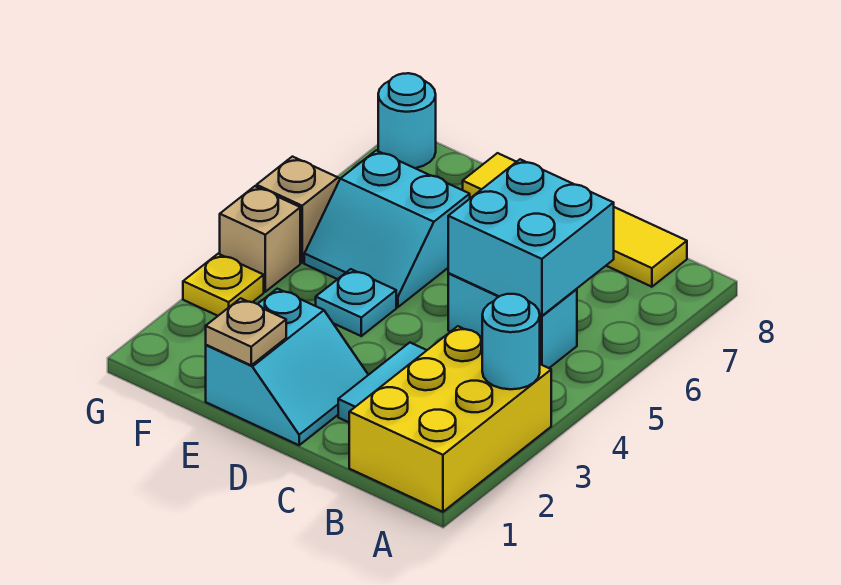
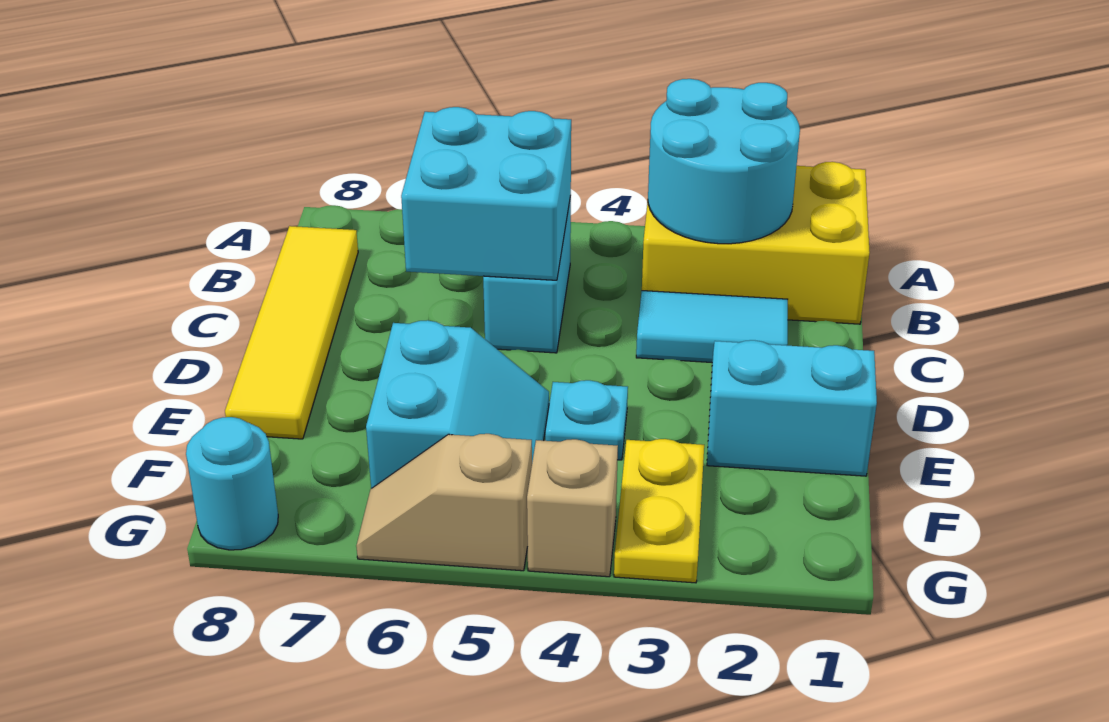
cyan round brick A3 level 2 -> cyan round brick A2:B3 level 2
tan plate E1 level 2 -> none
yellow plate G3 level 1 -> yellow plate F3:G3 level 1

